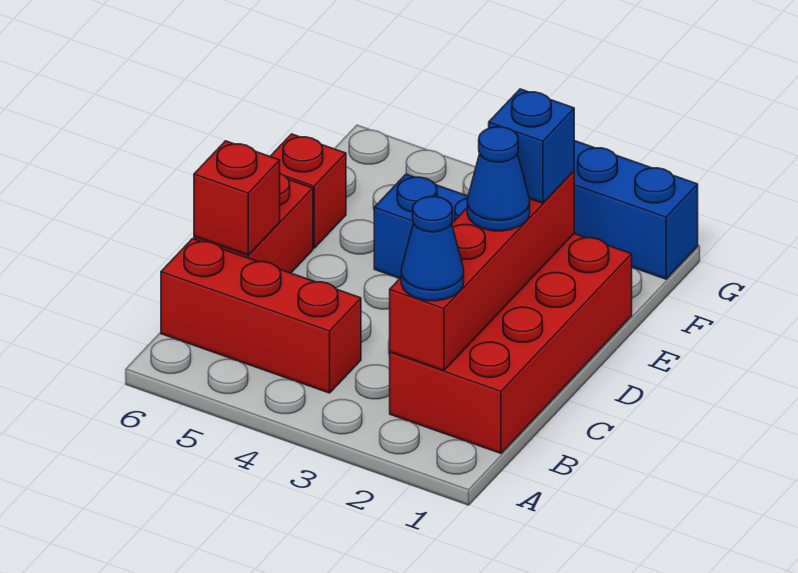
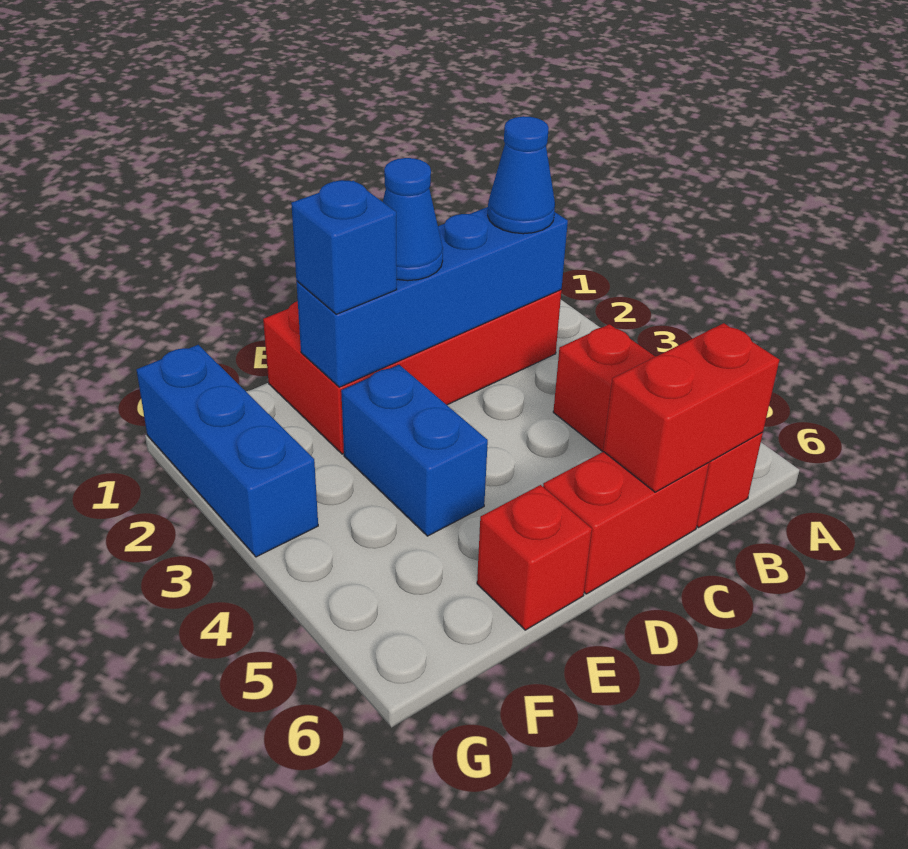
red brick B2:E2 level 2 -> blue brick B2:E2 level 2
red brick C6 level 2 -> red brick B6:C6 level 2

